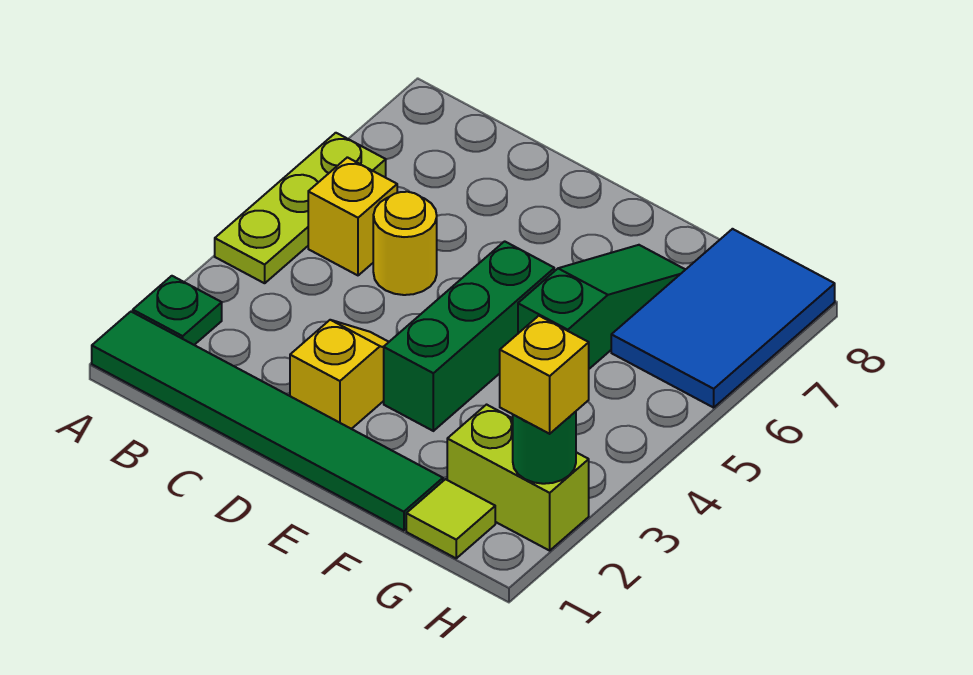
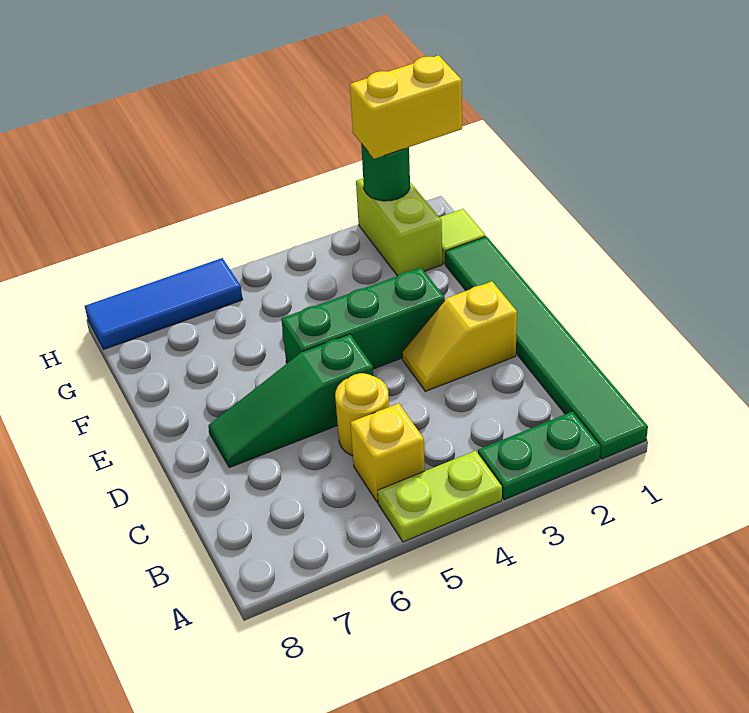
green plate A2 level 1 -> green plate A2:A3 level 1
lime plate A4:A6 level 1 -> lime plate A4:A5 level 1
green slope F5:F7 level 1 top 5 -> green slope D5:D7 level 1 top 5
blue tile G6:H8 level 1 -> blue tile H6:H8 level 1
yellow brick H2 level 3 -> yellow brick H1:H2 level 3

